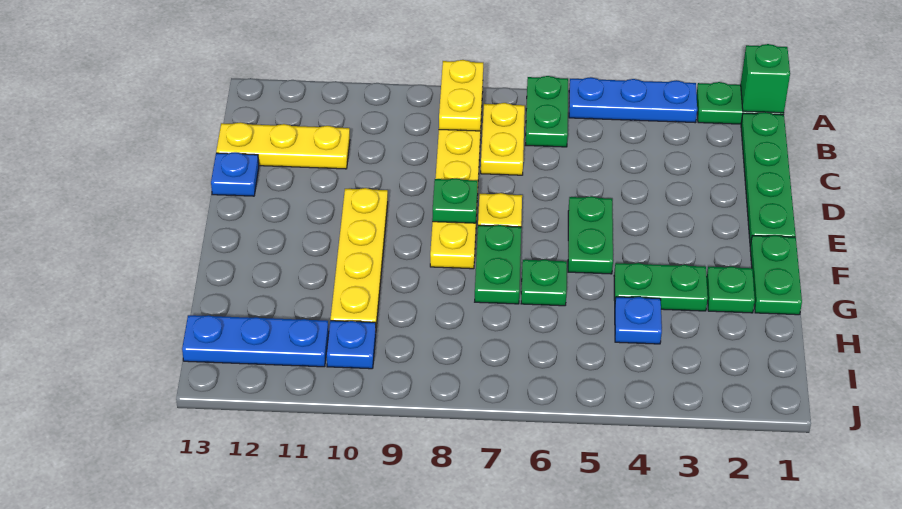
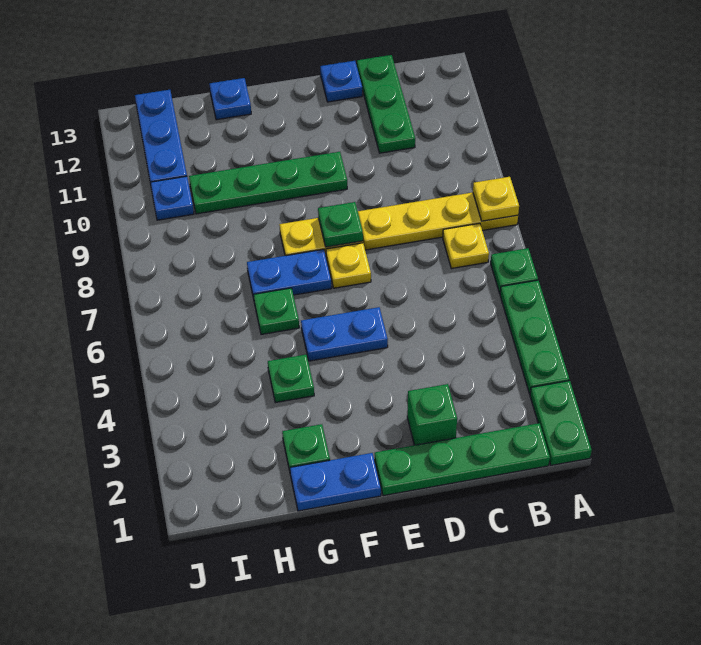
green brick A1 level 2 -> green brick D2 level 1
blue plate A3:A5 level 1 -> green plate A3:A5 level 1
green plate A6:B6 level 1 -> green plate A6 level 1
yellow plate A8:B8 level 2 -> yellow plate A8 level 2
yellow plate B7:C7 level 1 -> yellow plate B7 level 1
yellow plate C11:C13 level 1 -> green plate C11:C13 level 1
green plate E5:F5 level 1 -> blue plate E5:F5 level 1
yellow plate E10:H10 level 1 -> green plate E10:H10 level 1
green plate F1:G1 level 1 -> blue plate F1:G1 level 1
green plate F7:G7 level 1 -> blue plate F7:G7 level 1
green plate G3:G4 level 1 -> green plate G4 level 1
blue plate H4 level 1 -> blue plate G13 level 1

